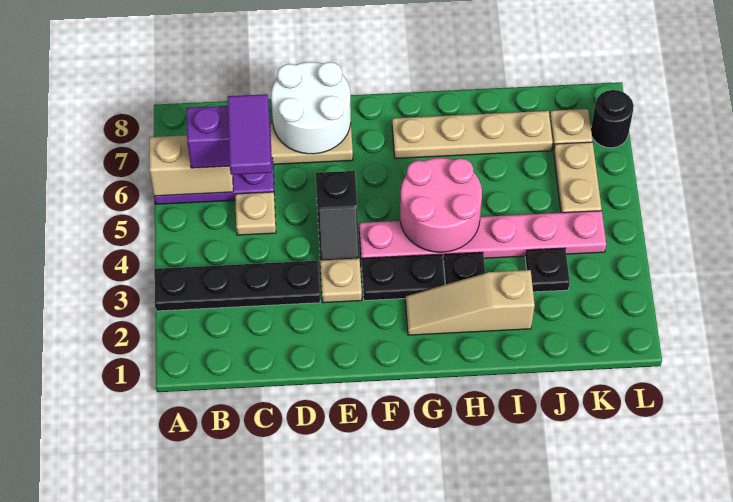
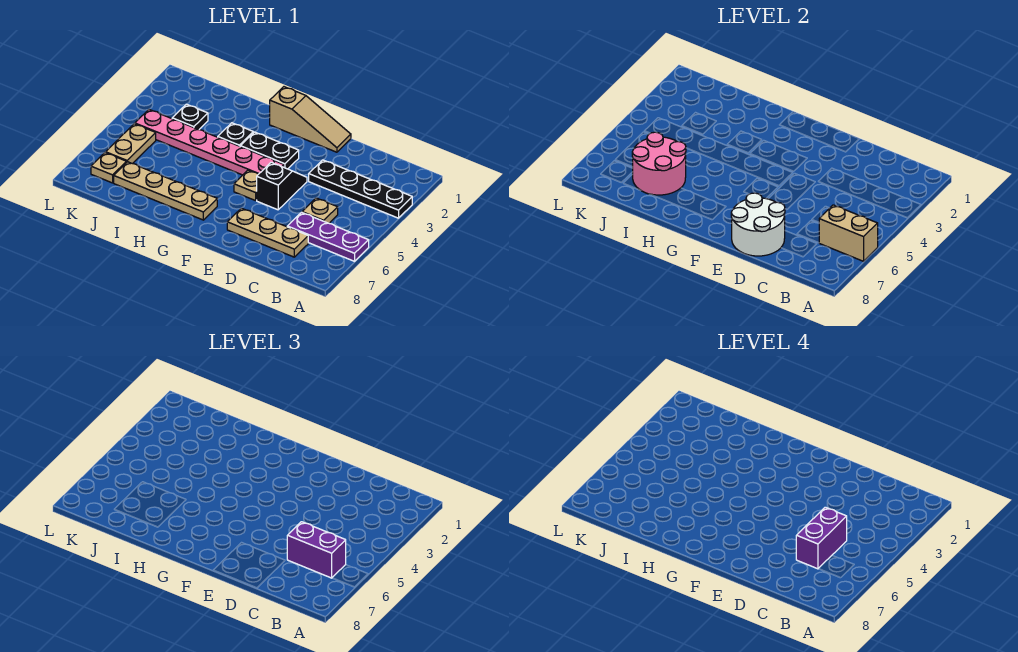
purple tile C5:C6 level 4 -> purple brick C5:C6 level 4
tan plate E3 level 1 -> tan plate F5 level 1
tan slope G2:I2 level 1 top I -> tan slope E1:G1 level 1 top G
pink round brick G4:H5 level 2 -> pink round brick I6:J7 level 2
black round brick L7 level 1 -> none

